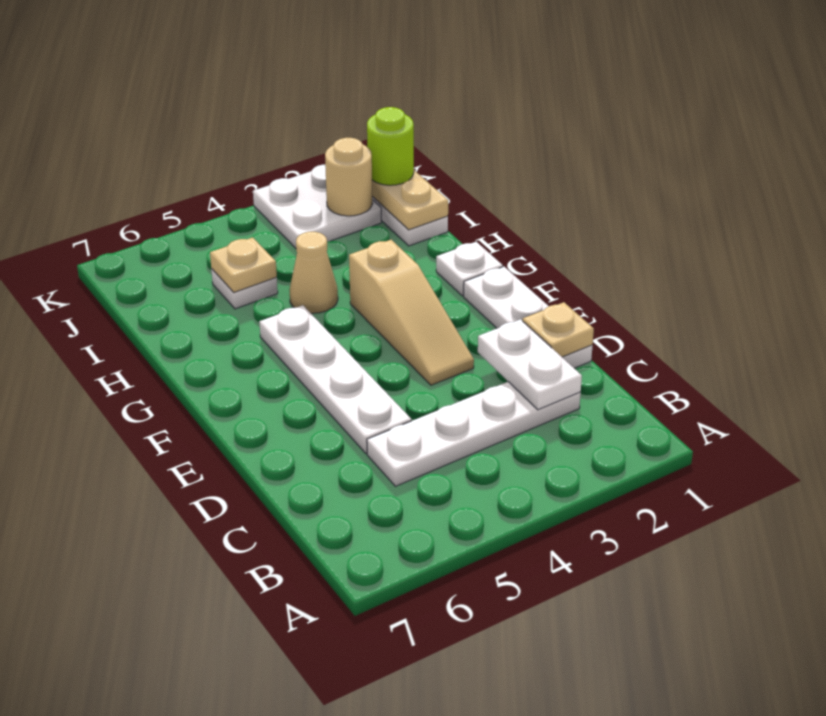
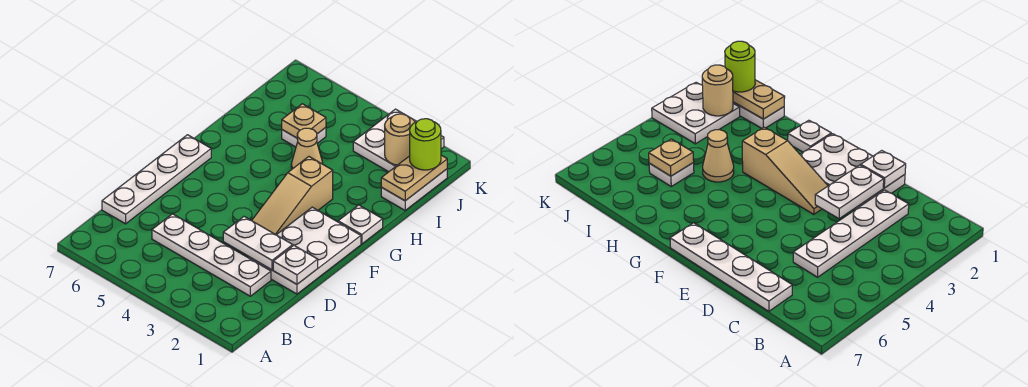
white plate C2:D2 level 2 -> white plate D2:D3 level 2
white plate D1:F1 level 1 -> white plate D1:F2 level 1
tan plate D1 level 2 -> white plate D1 level 2
white plate D5:G5 level 1 -> white plate C7:F7 level 1

